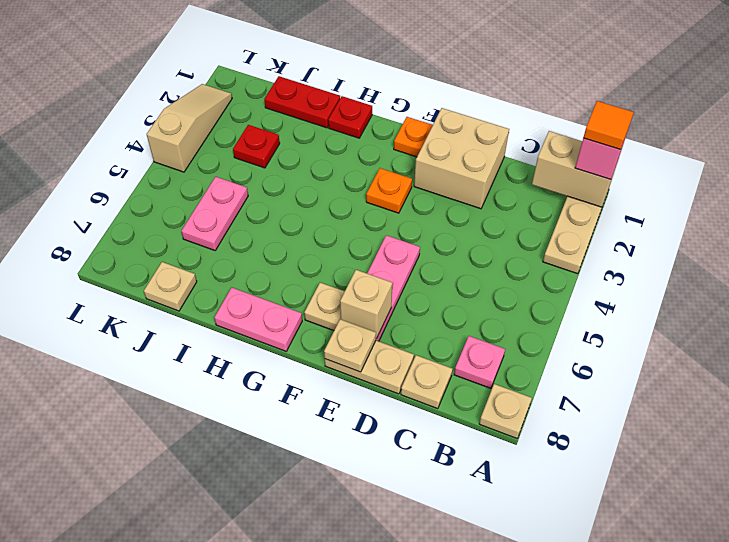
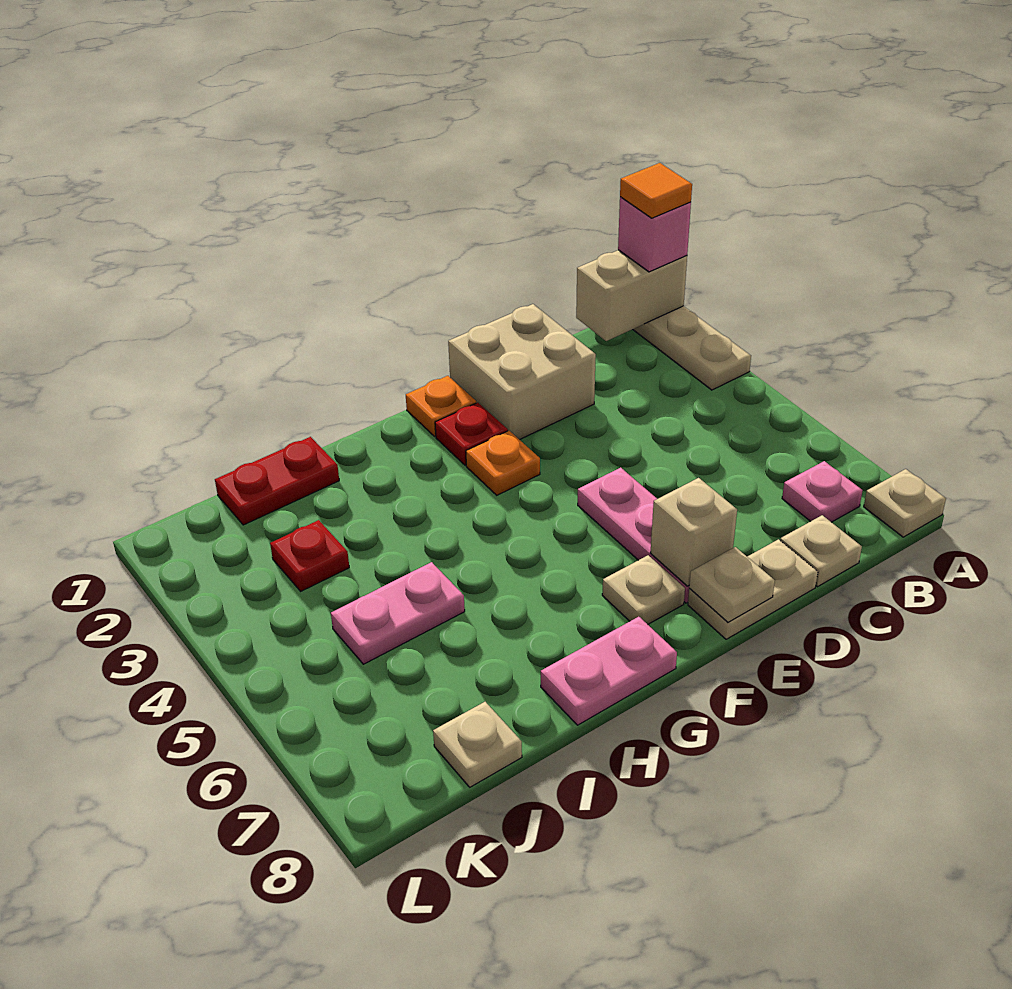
red plate H1 level 1 -> red plate F2 level 1
pink plate J5:J6 level 1 -> pink plate I5:J5 level 1
tan slope L2:L4 level 1 top 4 -> none

